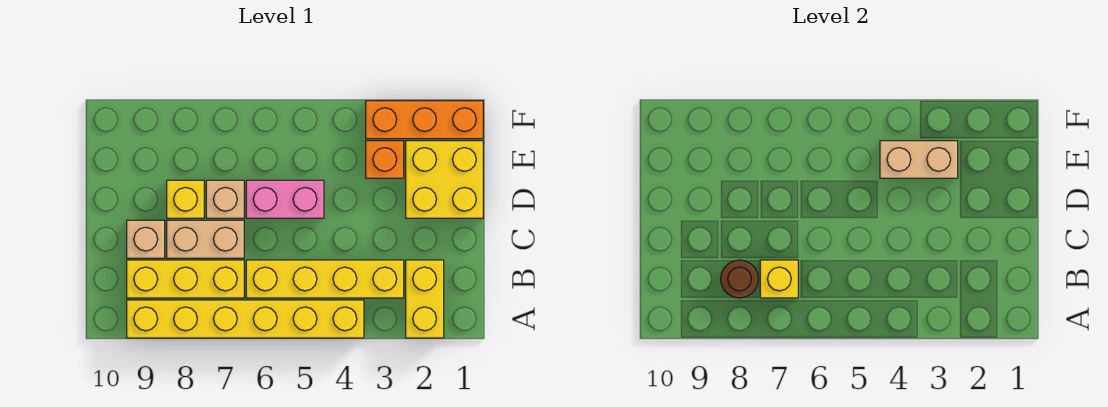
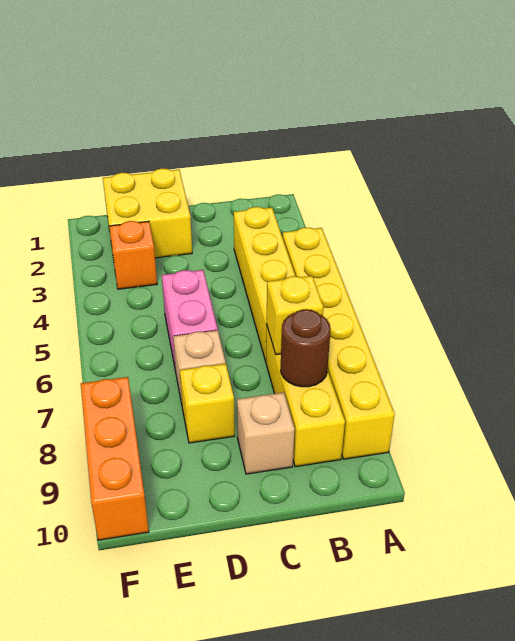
yellow brick A2:B2 level 1 -> none
tan brick C7:C8 level 1 -> none
tan brick E3:E4 level 2 -> none
orange brick F1:F3 level 1 -> orange brick F8:F10 level 1

